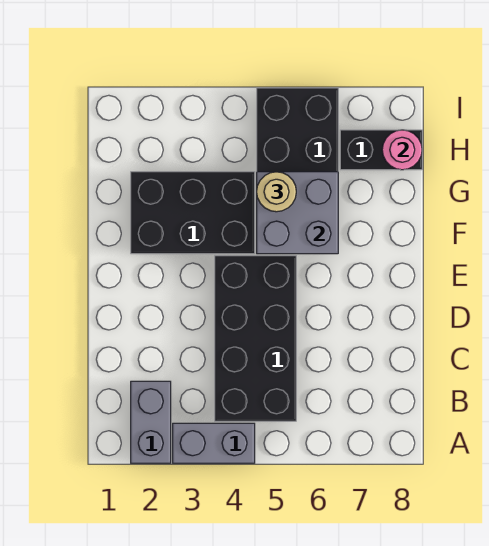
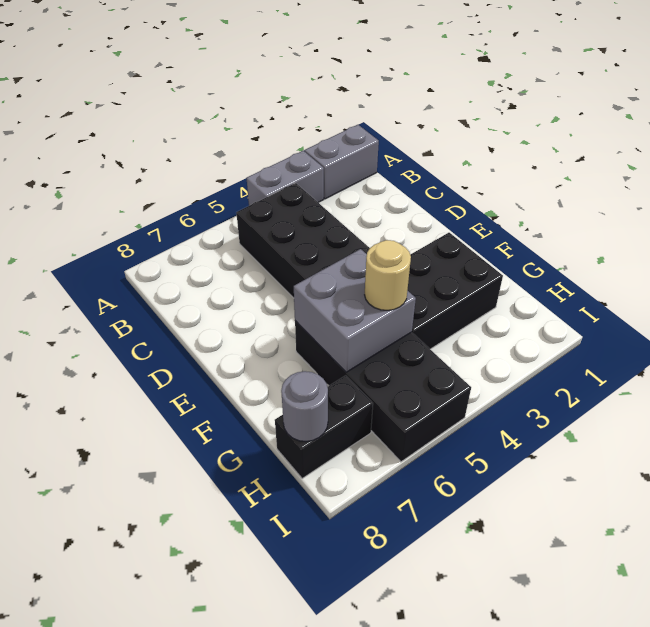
grey brick A2:B2 level 1 -> grey brick A1:A2 level 1
pink round brick H8 level 2 -> grey round brick H8 level 2

